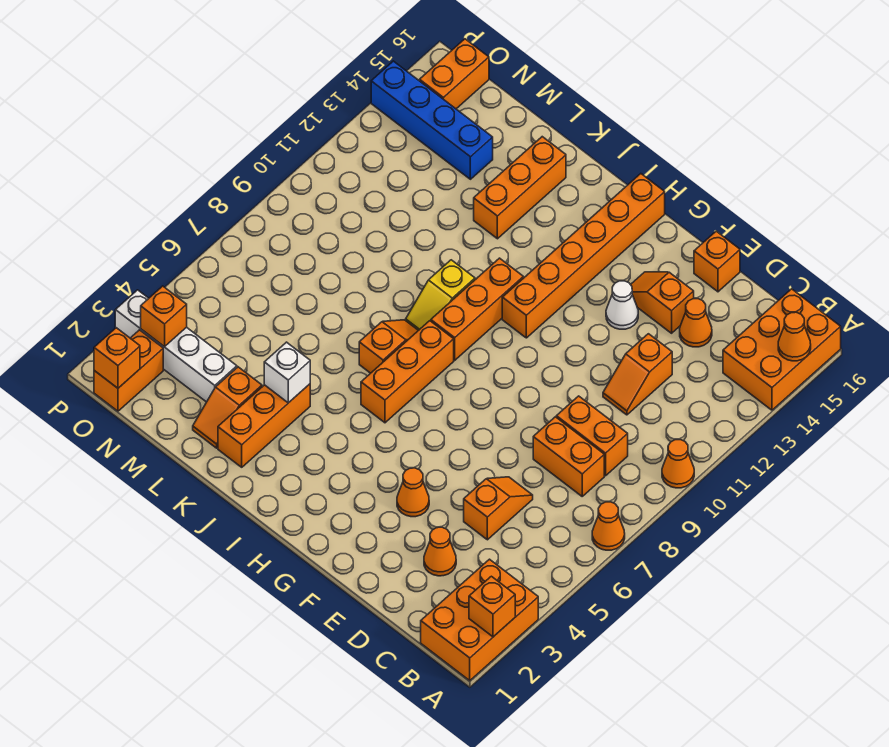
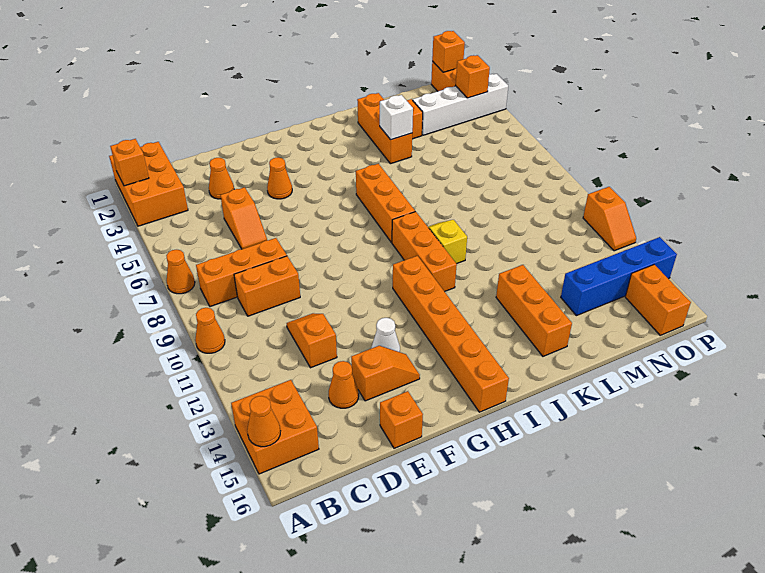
orange brick A14:B16 level 1 -> orange brick A14:B15 level 1
orange brick C8:D8 level 1 -> orange brick B8:D8 level 1
orange slope J7:J8 level 1 top 7 -> orange slope P11:P12 level 1 top 11

